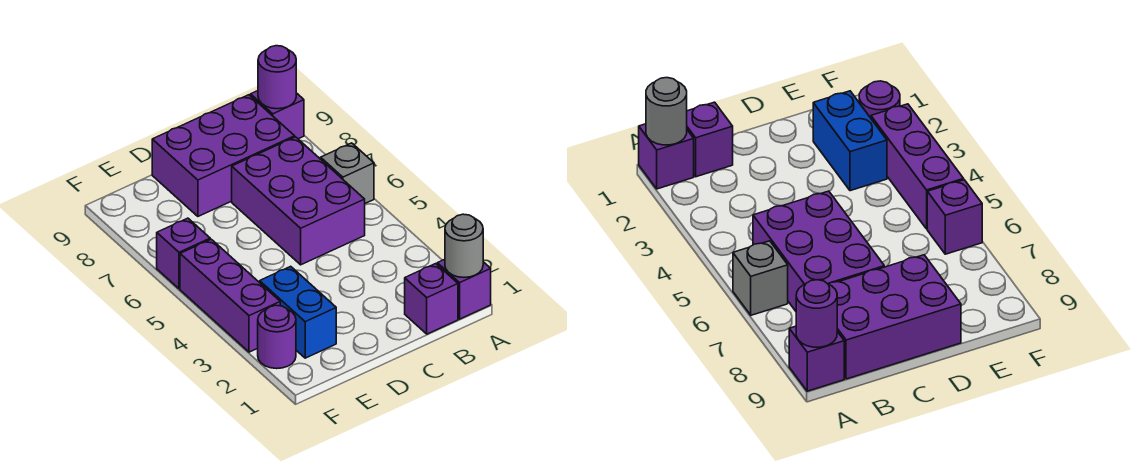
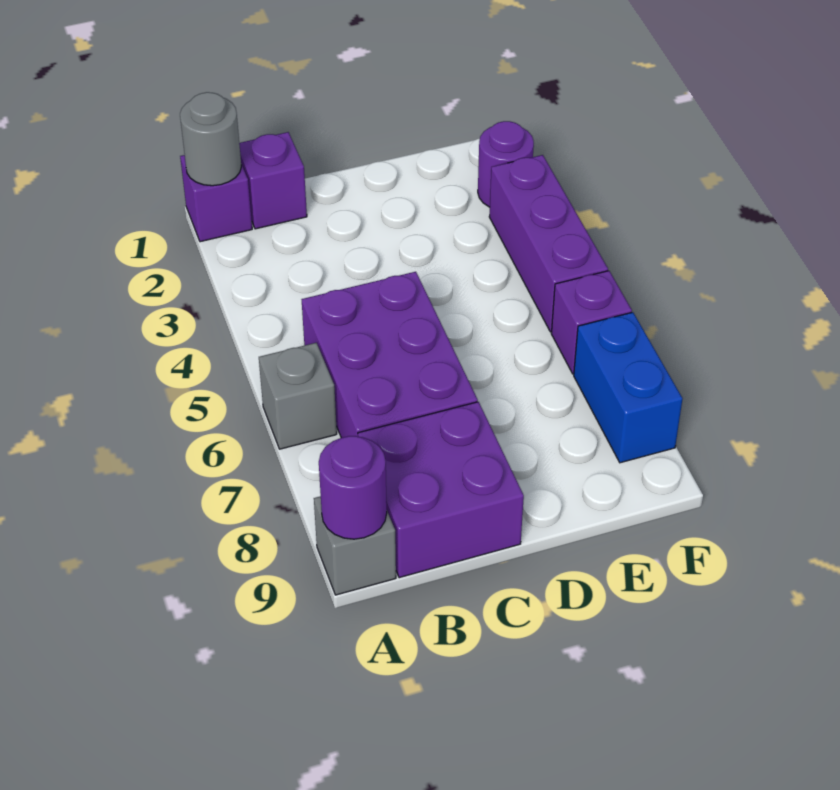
purple brick A9 level 1 -> grey brick A9 level 1
purple brick B8:D9 level 1 -> purple brick B8:C9 level 1
blue brick E2:E3 level 1 -> blue brick F7:F8 level 1

